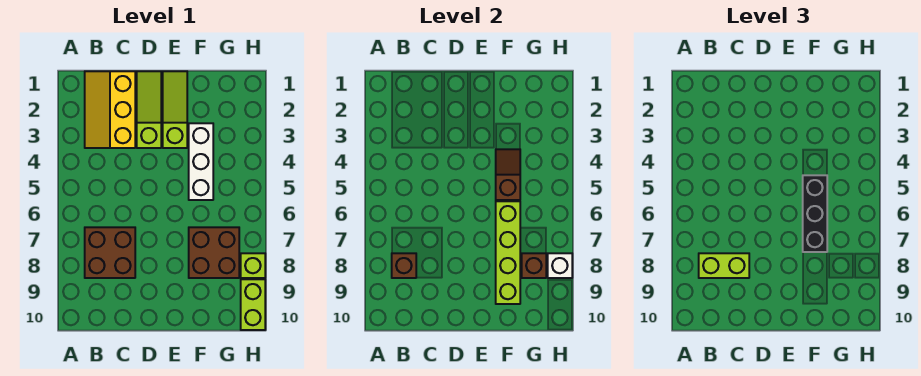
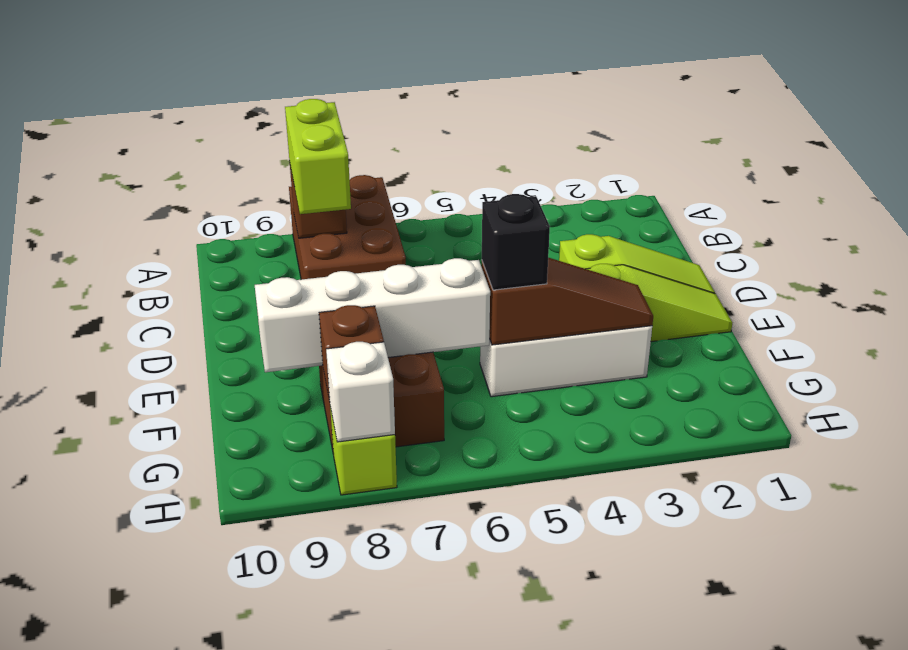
yellow slope B1:C3 level 1 top C -> none
brown brick B7:C8 level 1 -> brown brick A7:C8 level 1
brown slope F4:F5 level 2 top 5 -> brown slope F3:F5 level 2 top 5
black brick F5:F7 level 3 -> black brick F5 level 3
lime brick F6:F9 level 2 -> white brick F6:F9 level 2
lime brick H9:H10 level 1 -> none

